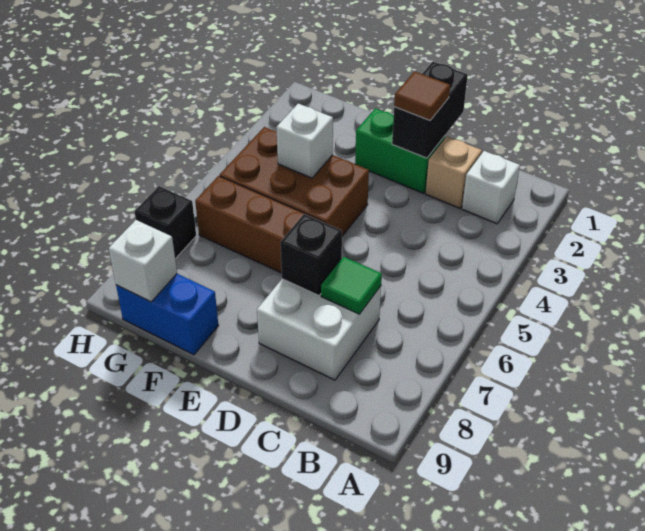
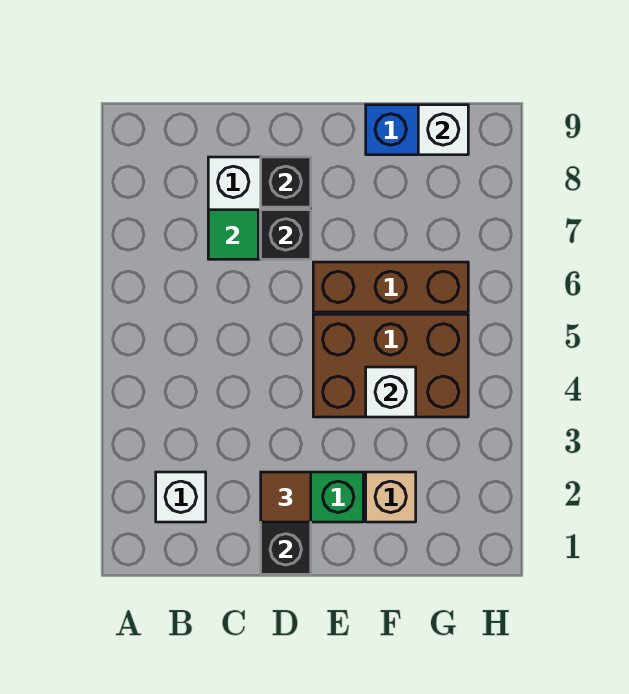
tan brick C2 level 1 -> tan brick F2 level 1
black brick H7 level 1 -> black brick D8 level 2

